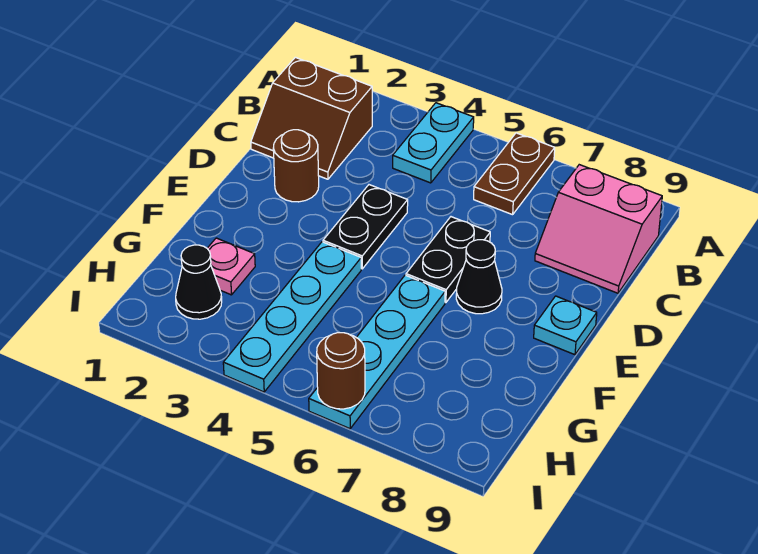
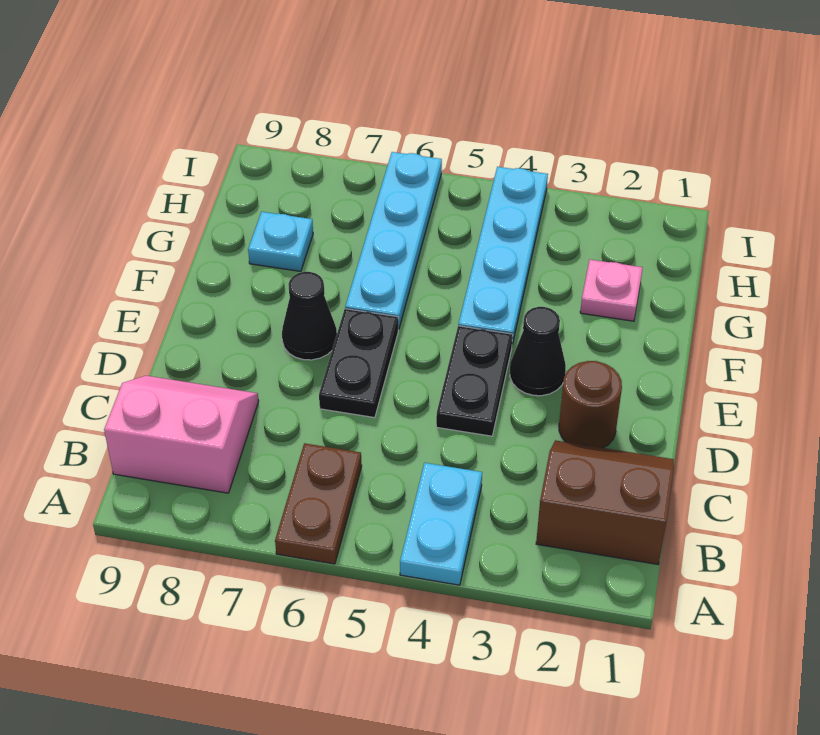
cyan plate E9 level 1 -> cyan plate G8 level 1
black cone H2 level 1 -> black cone E3 level 1
brown round brick I6 level 2 -> none

